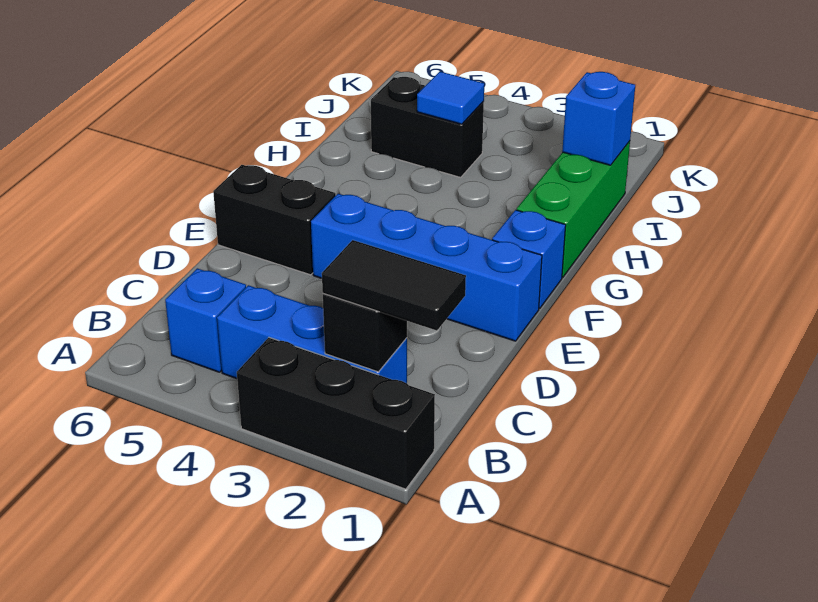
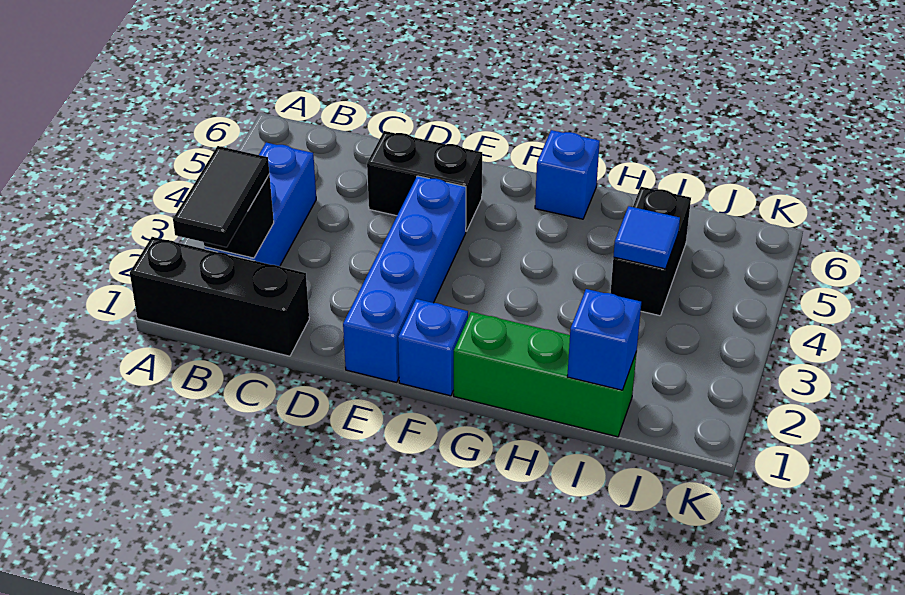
black brick A1:A3 level 1 -> black brick A1:C1 level 1
blue brick B5 level 1 -> blue brick G6 level 1
black brick E5:E6 level 1 -> black brick D5:E5 level 1

